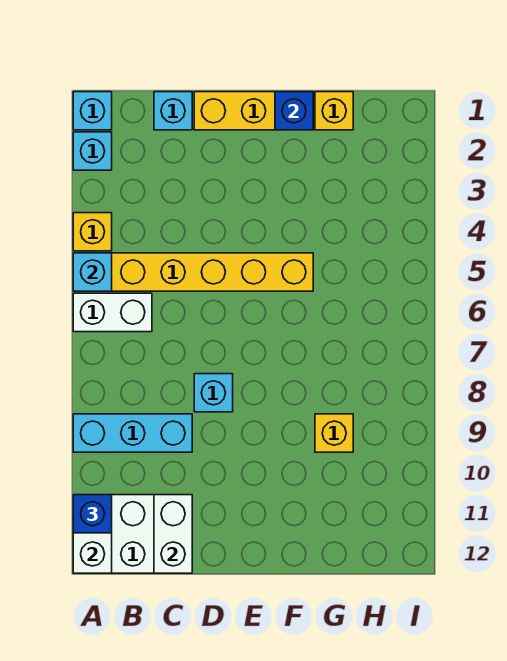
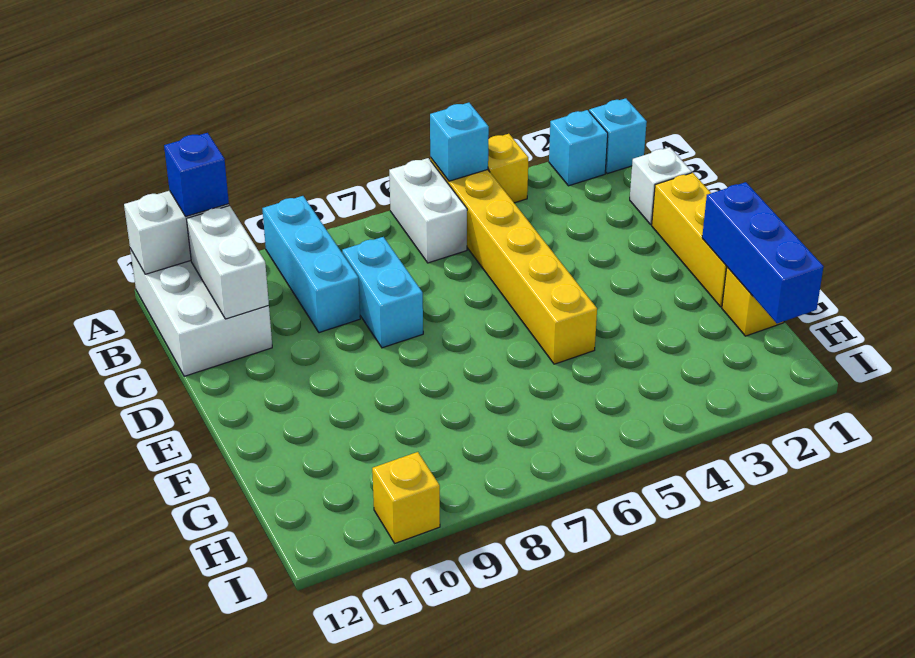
cyan brick C1 level 1 -> white brick C1 level 1
white brick C11:C12 level 2 -> white brick B11:C11 level 2
cyan brick D8 level 1 -> cyan brick C8:D8 level 1
blue brick F1 level 2 -> blue brick F1:H1 level 2
yellow brick G9 level 1 -> yellow brick I10 level 1

